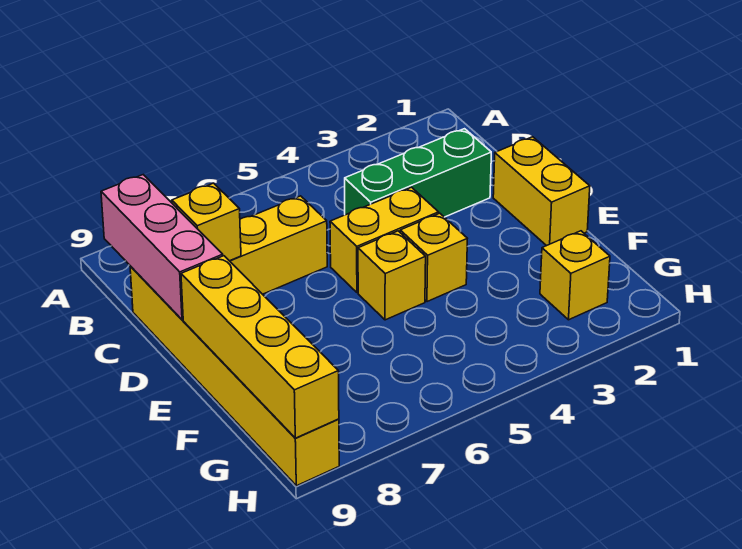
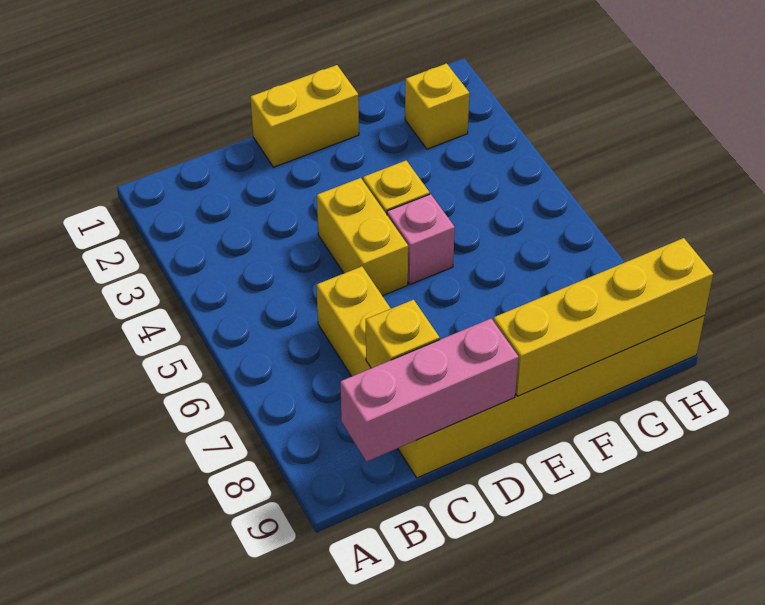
green brick C2:C4 level 1 -> none
yellow brick E5 level 1 -> pink brick E5 level 1

